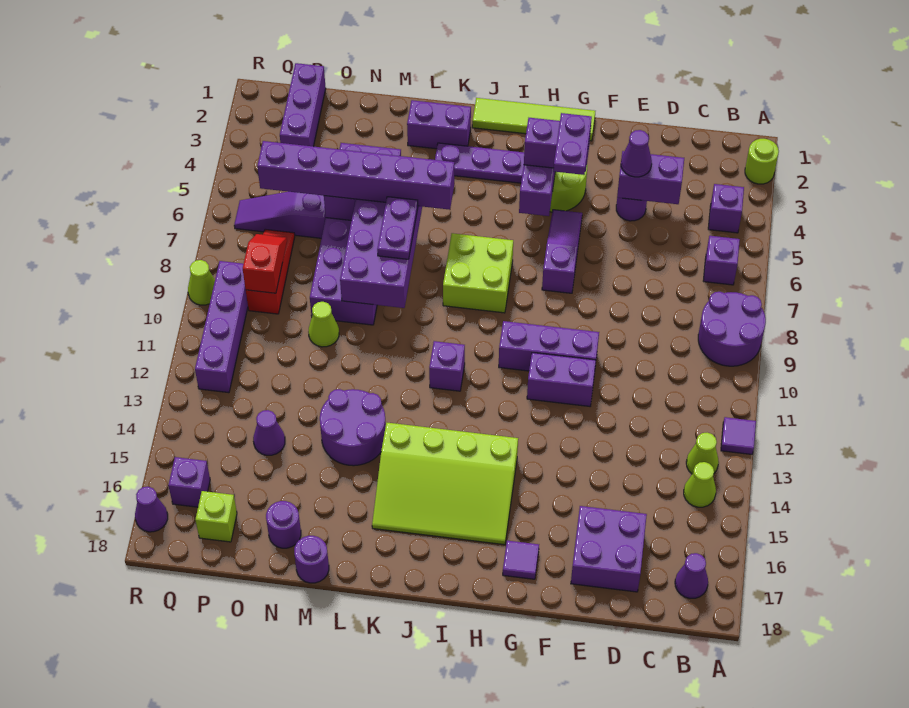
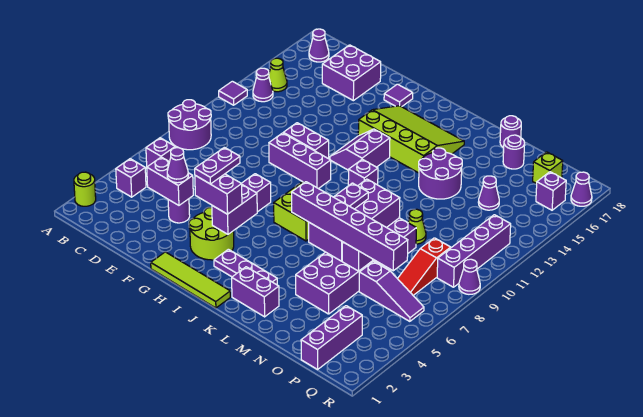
lime cone B13 level 1 -> purple cone B13 level 1
none -> purple slope H12:I13 level 1 top I
red slope P8:P9 level 2 top 9 -> none
lime cone R9 level 1 -> purple cone R9 level 1

